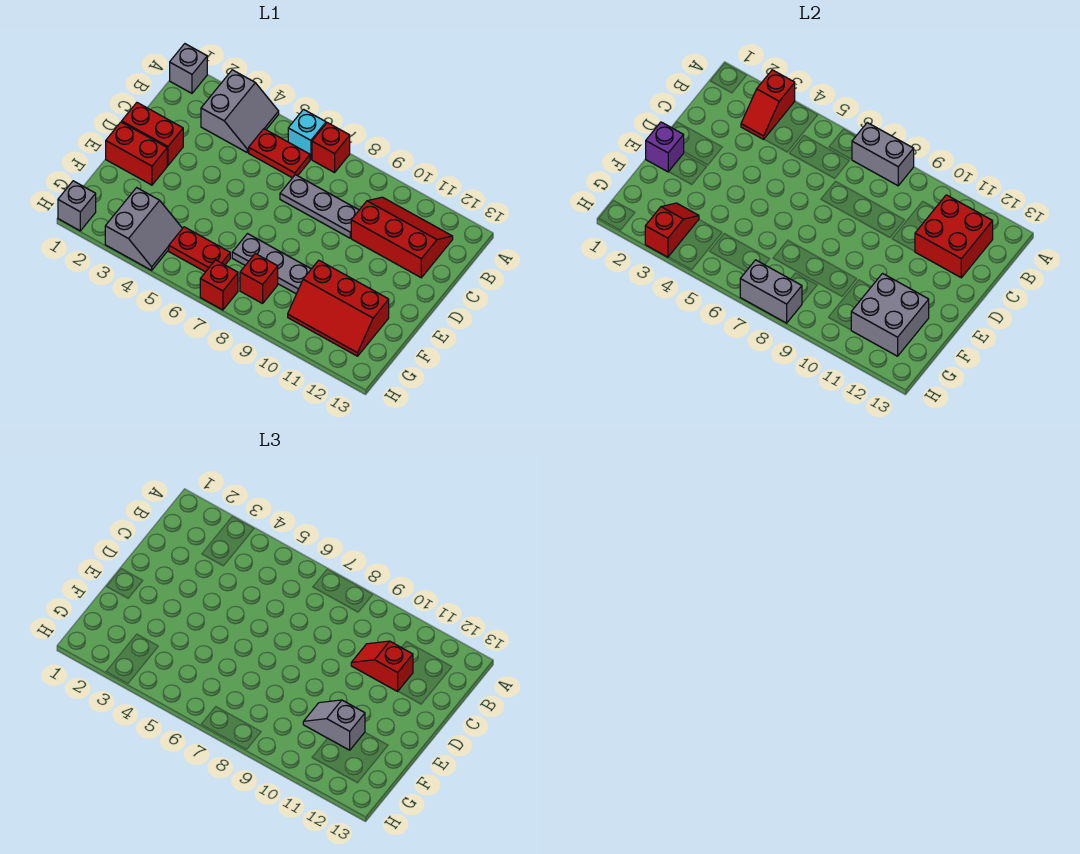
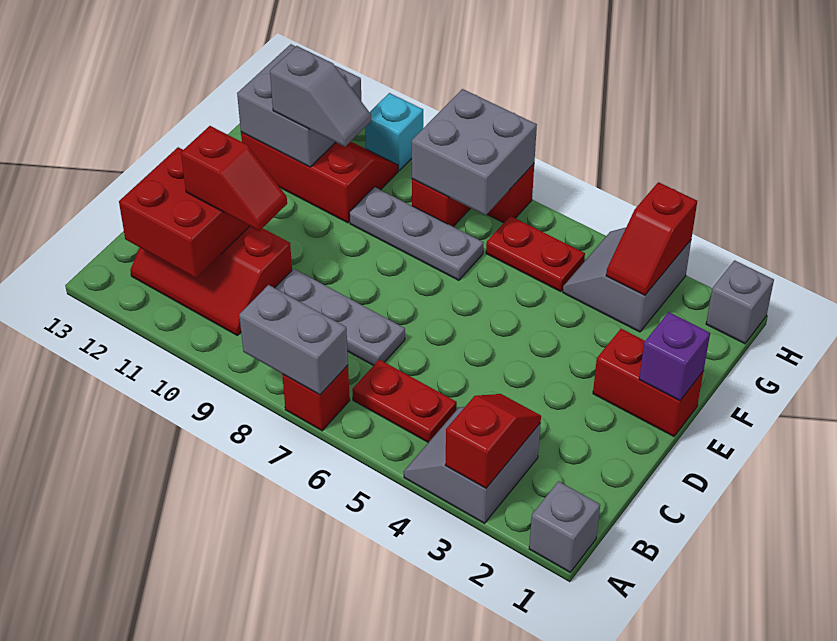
cyan brick A6 level 1 -> cyan brick H10 level 1
red brick D1:D2 level 1 -> none
grey brick H7:H8 level 2 -> grey brick G7:H8 level 2

